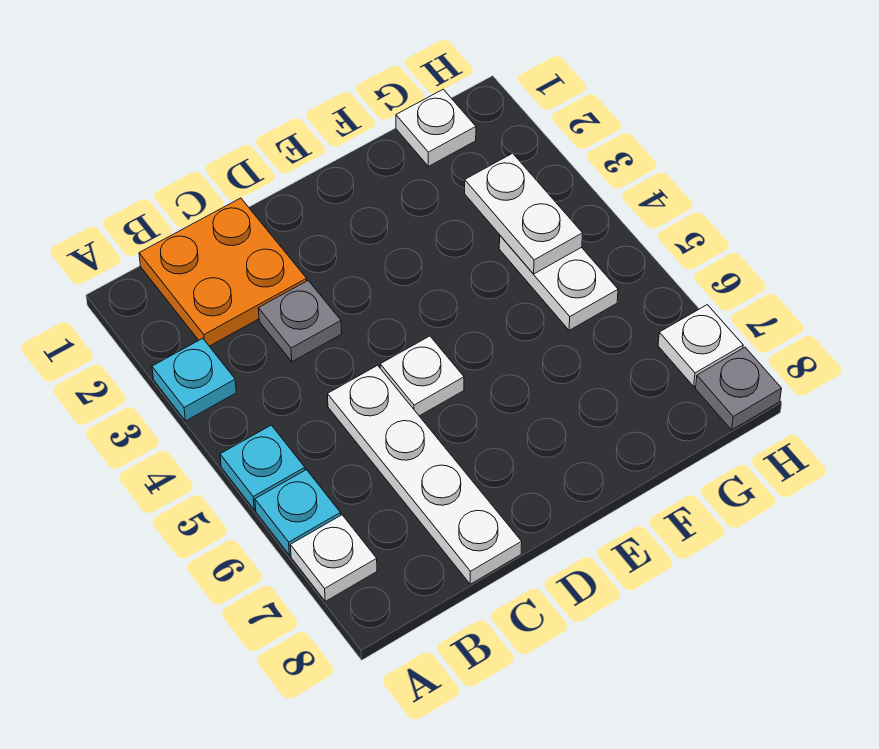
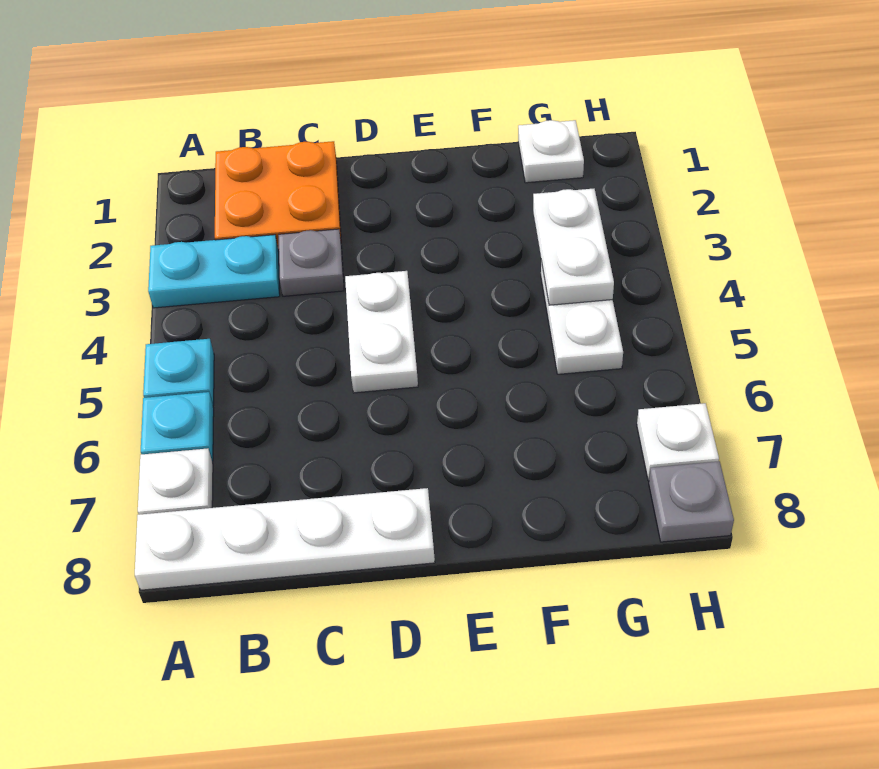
cyan plate A3 level 1 -> cyan plate A3:B3 level 1
white plate C5:C8 level 1 -> white plate A8:D8 level 1
white plate D5 level 1 -> white plate D4:D5 level 1

